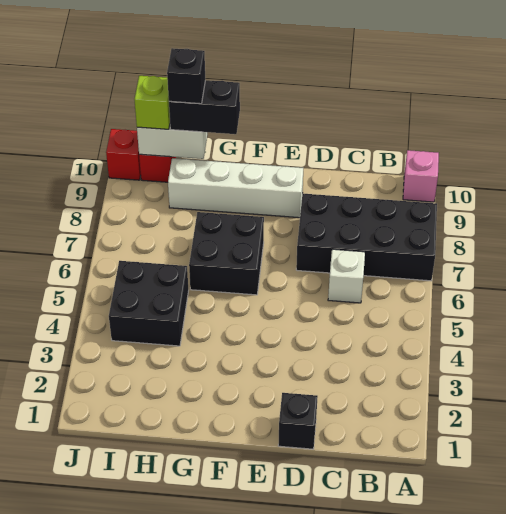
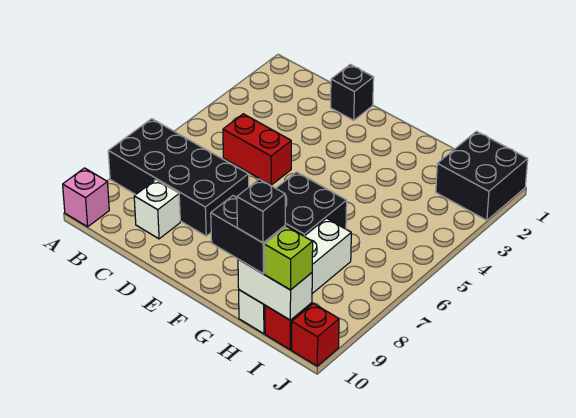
none -> red brick C5:D5 level 1
white brick C6 level 1 -> white brick C9 level 1
white brick E9:H9 level 1 -> white brick H7:H10 level 1
black brick H4:I5 level 1 -> black brick I1:J2 level 1

